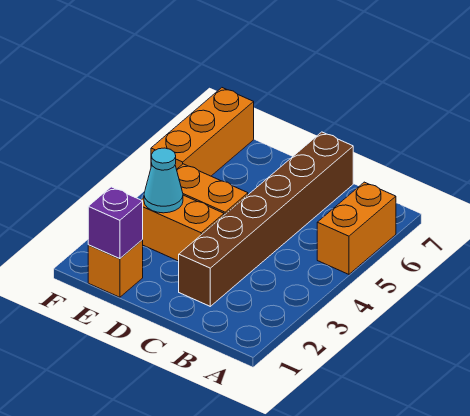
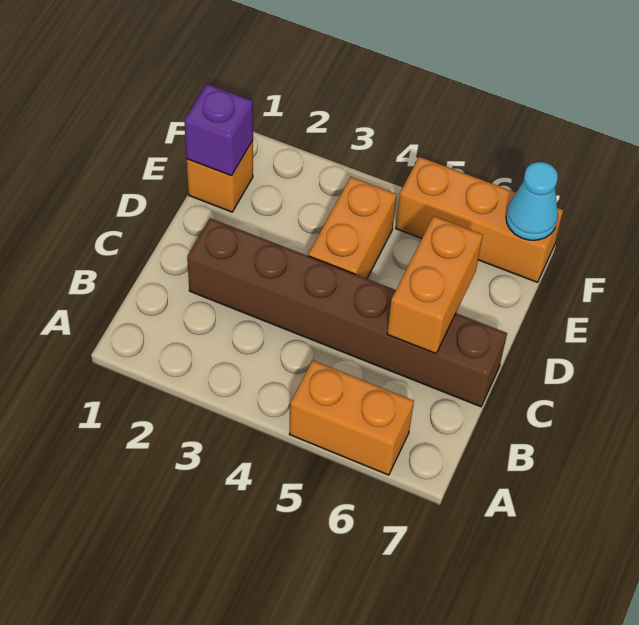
orange brick D3:E3 level 1 -> orange brick C6:D6 level 2
cyan cone E3 level 2 -> cyan cone F7 level 2

